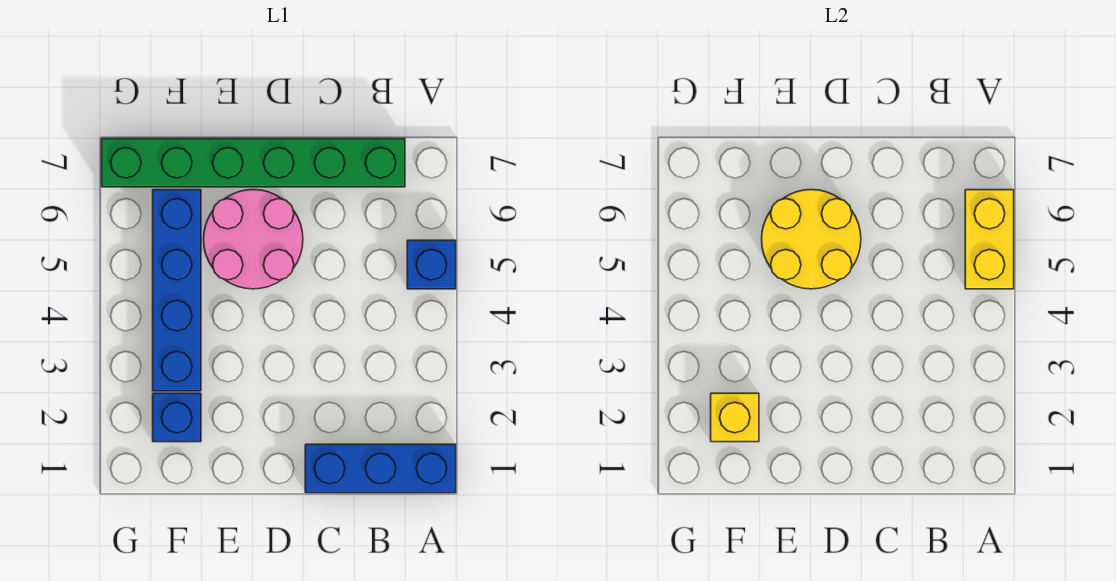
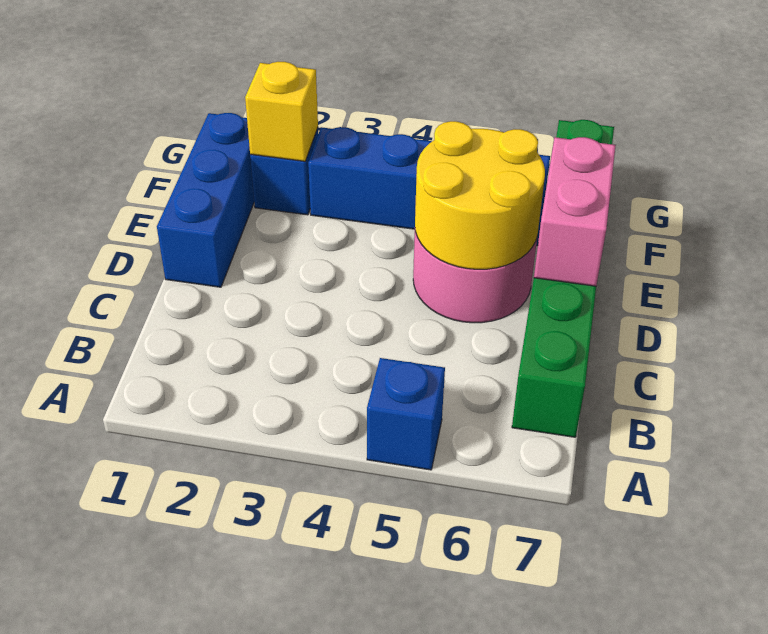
blue brick A1:C1 level 1 -> blue brick D1:F1 level 1
yellow brick A5:A6 level 2 -> none
none -> pink brick D7:E7 level 2

